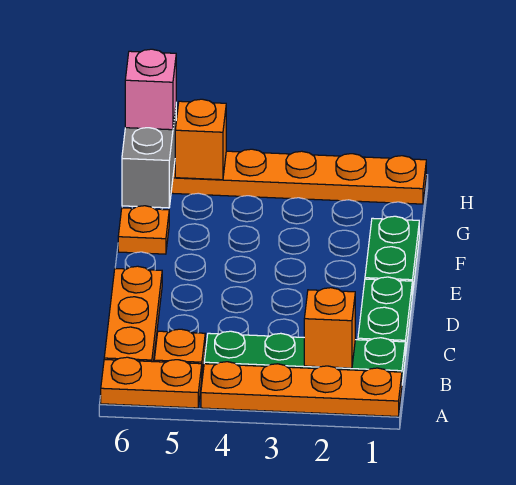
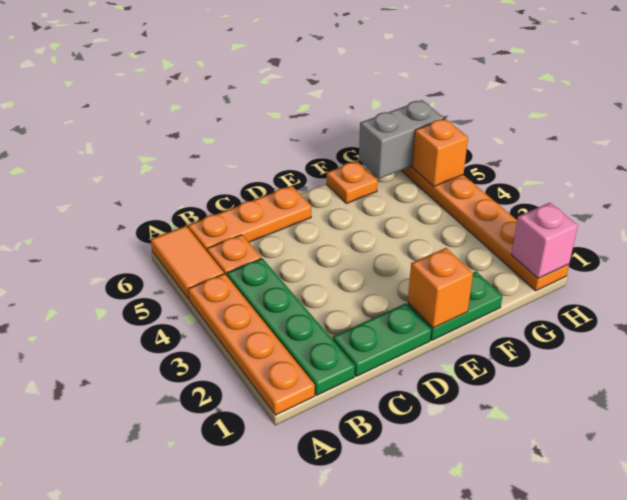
orange plate A5:A6 level 1 -> orange tile A5:A6 level 1
orange brick B2 level 2 -> orange brick E1 level 2
pink brick H6 level 3 -> pink brick H1 level 2

